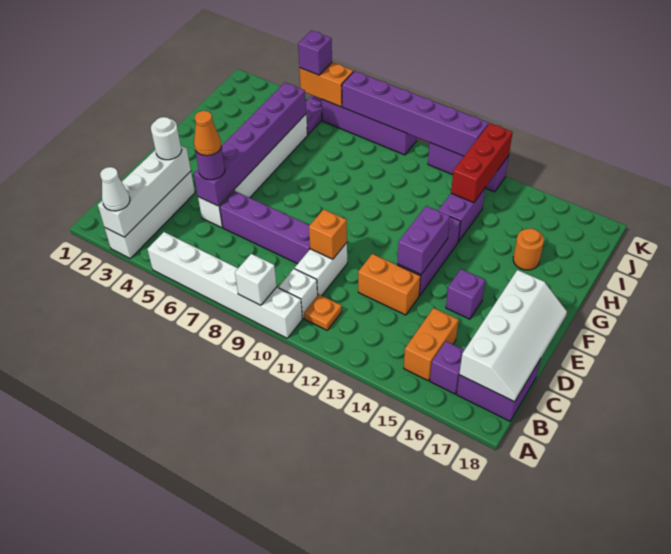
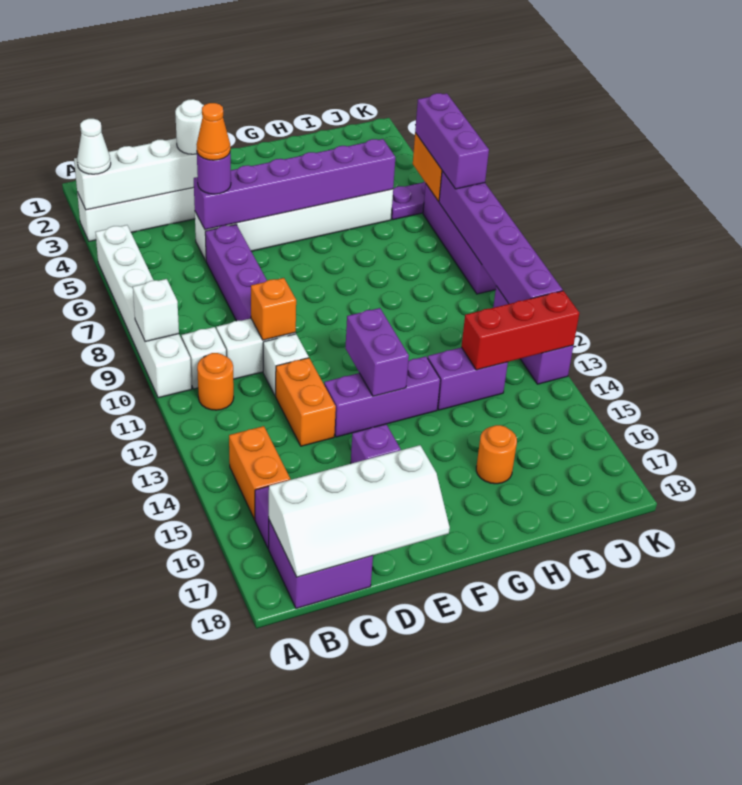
orange plate B11 level 1 -> orange round brick B11 level 1
orange brick B15:C15 level 1 -> orange brick B14:B15 level 1
none -> white brick D11 level 1
purple brick E13:F13 level 2 -> purple brick F12:F13 level 2
purple brick K5 level 3 -> purple brick K5:K7 level 3

